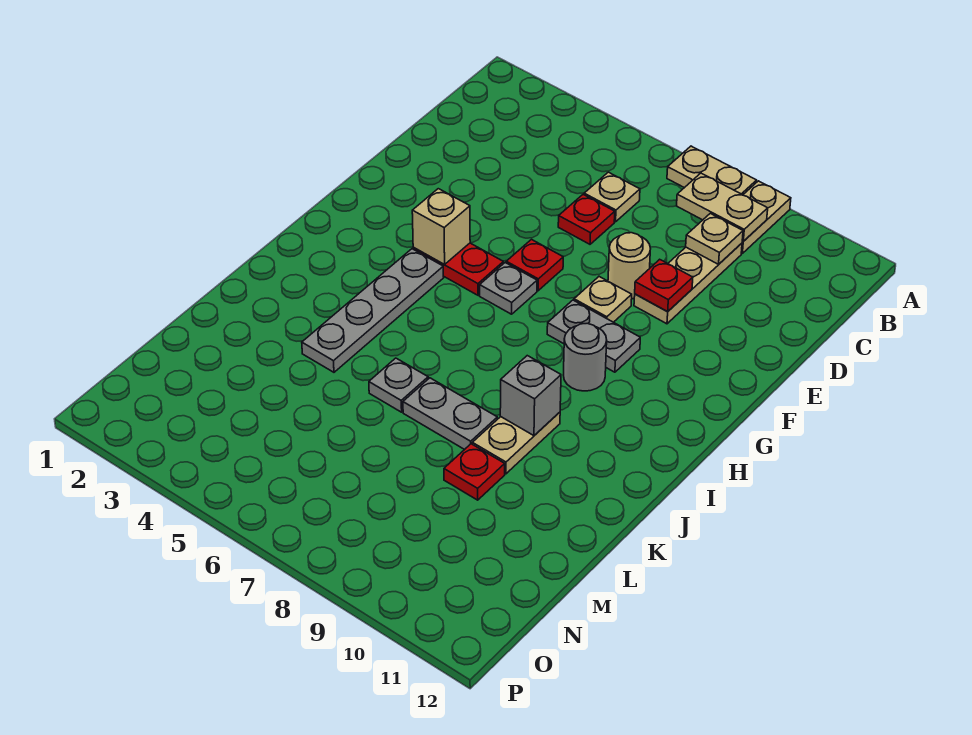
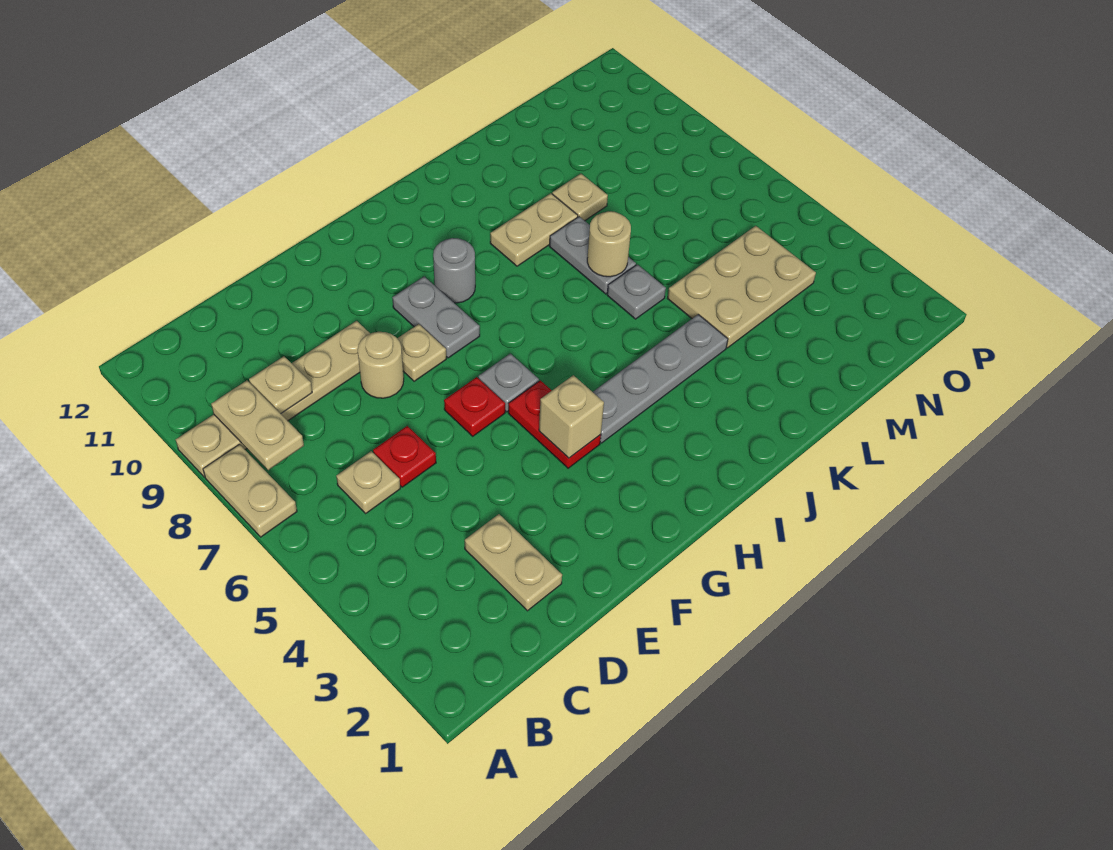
none -> tan plate D2:D3 level 1
red plate E9 level 2 -> none
grey brick J9 level 2 -> none
none -> tan round brick K7 level 2
none -> tan plate L4:N5 level 1
red plate L9 level 1 -> tan plate L9 level 1

